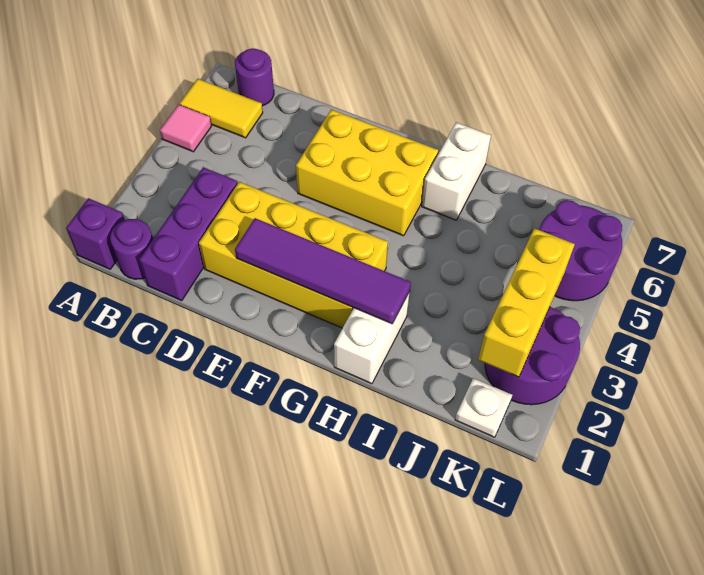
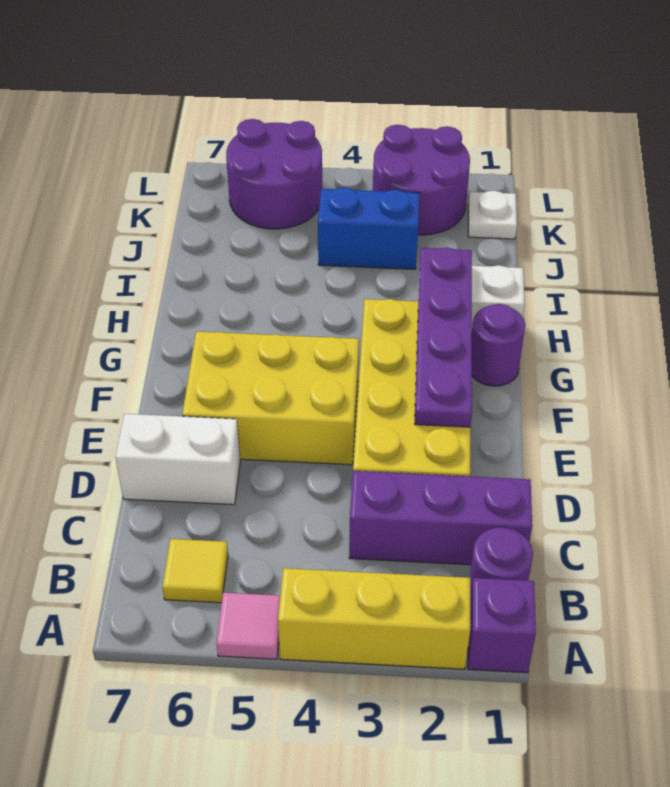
yellow tile A6:B6 level 1 -> yellow tile B6 level 1
purple round brick B7 level 1 -> purple round brick G1 level 1
purple tile E2:H2 level 2 -> purple plate E2:H2 level 2
yellow brick E5:G6 level 1 -> yellow brick E4:F6 level 1
white brick H6:H7 level 1 -> white brick D6:D7 level 1
none -> blue brick J3:J4 level 1
yellow brick K2:K4 level 2 -> yellow brick A2:A4 level 1

